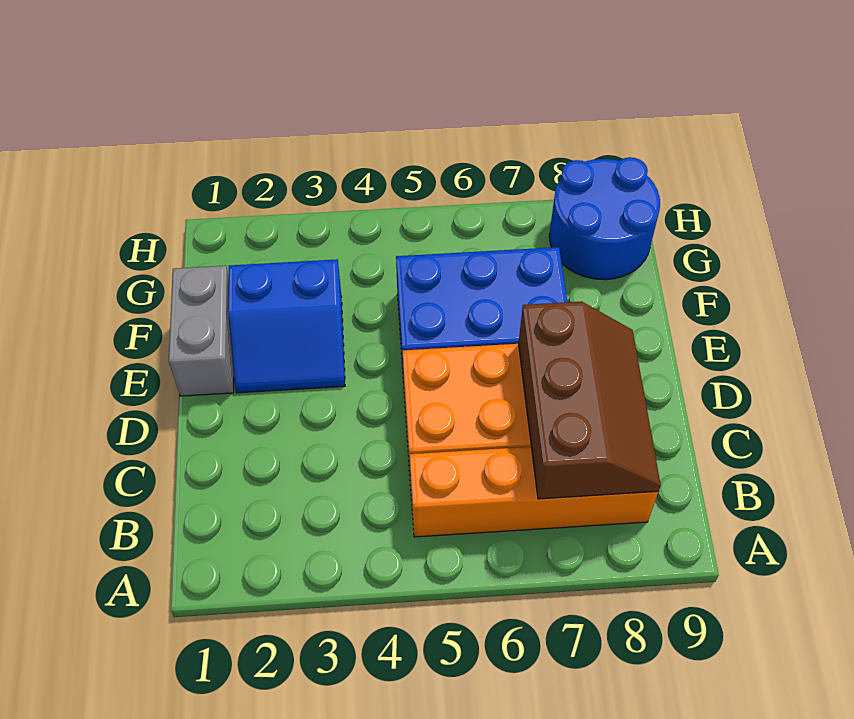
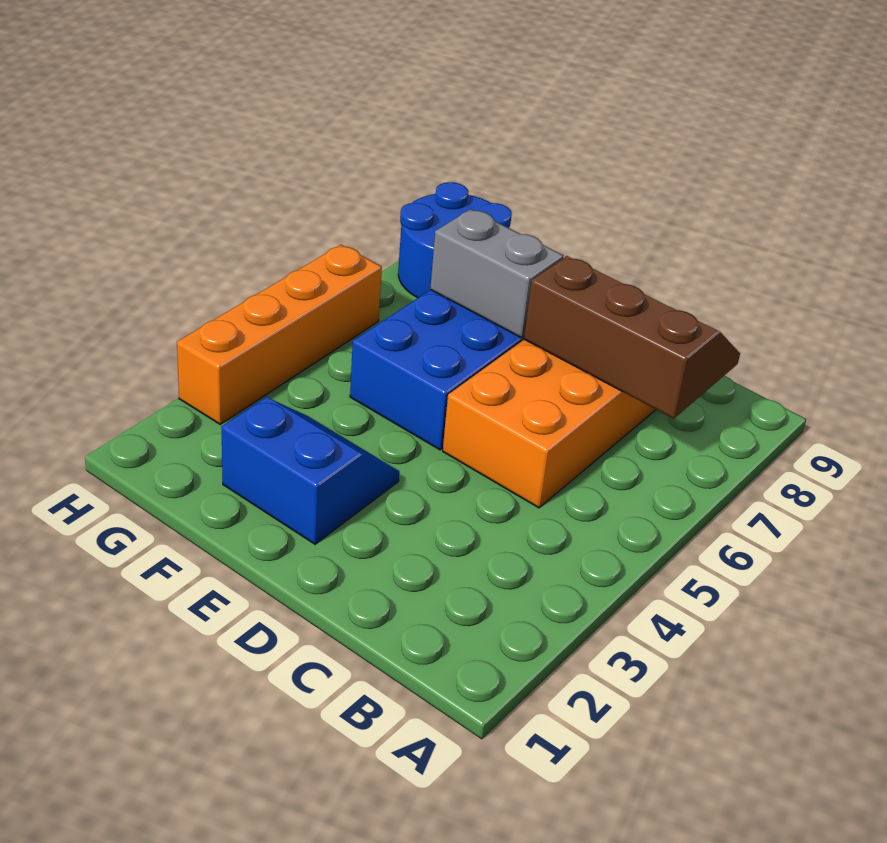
orange brick B5:B8 level 1 -> orange brick H3:H6 level 1
grey brick E1:F1 level 1 -> grey brick E7:F7 level 2
blue slope E2:F3 level 1 top F -> blue slope E2:F3 level 1 top 2

